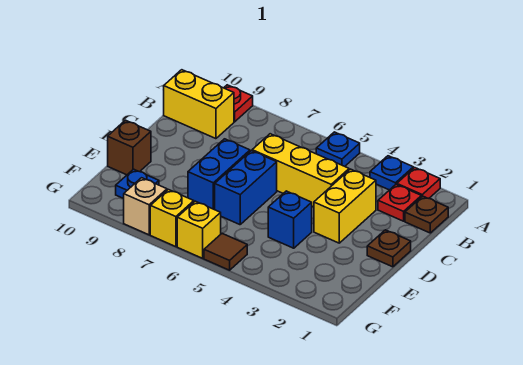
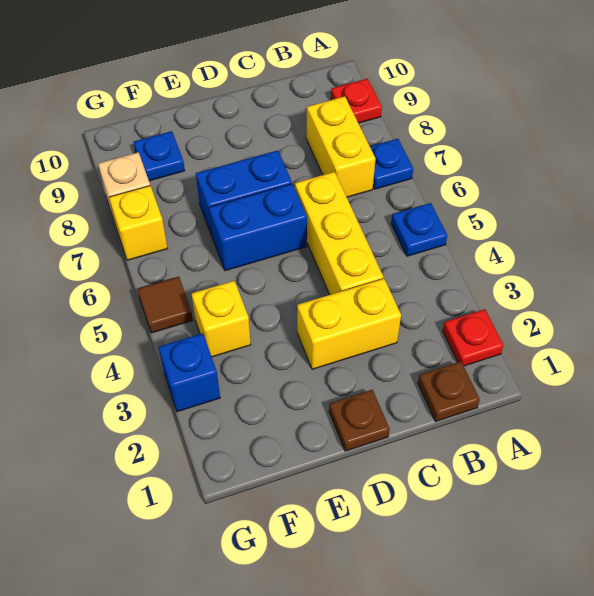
blue plate A3 level 1 -> blue plate A7 level 1
red plate B2 level 1 -> none
yellow brick B9:B10 level 1 -> yellow brick B7:B8 level 1
blue brick E4 level 1 -> blue brick G3 level 1
brown brick E10 level 1 -> none
yellow brick G6 level 1 -> yellow brick F4 level 1

